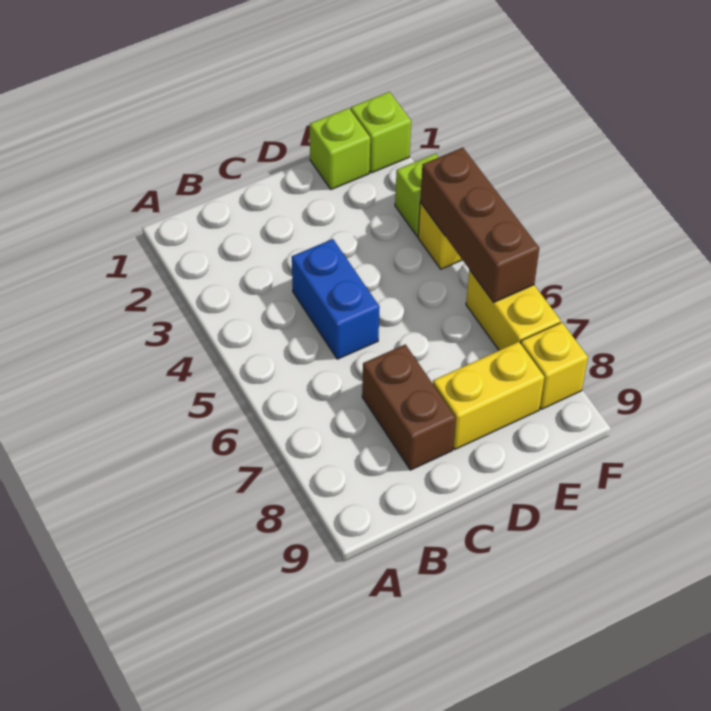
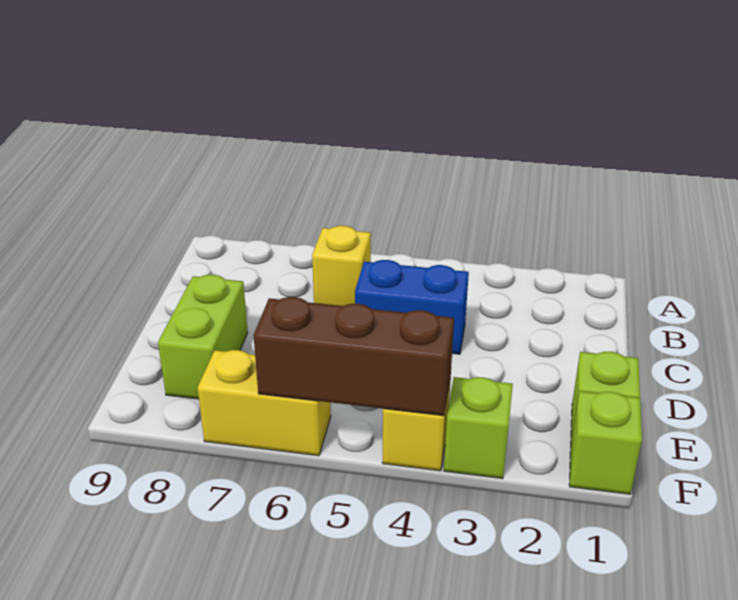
brown brick C7:C8 level 1 -> none
yellow brick D8:E8 level 1 -> lime brick D8:E8 level 1
yellow brick F8 level 1 -> yellow brick B6 level 1

